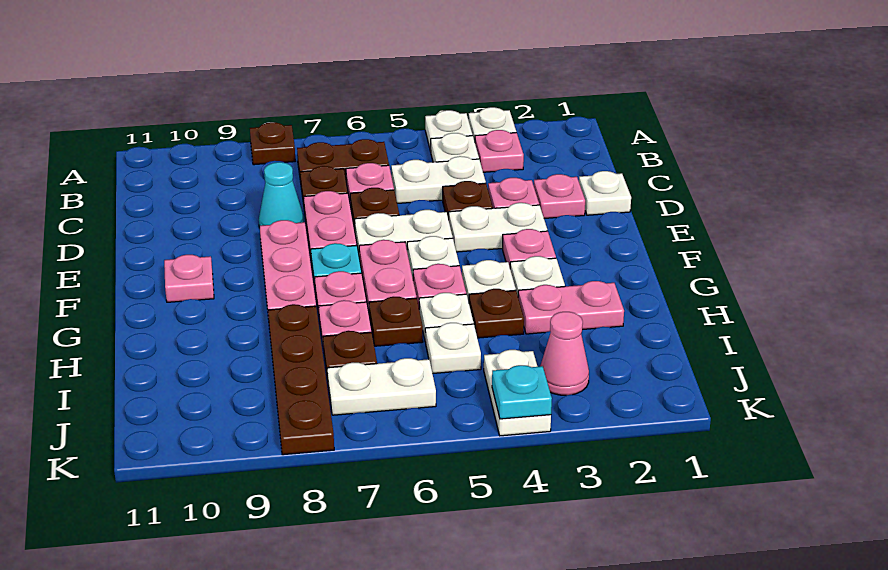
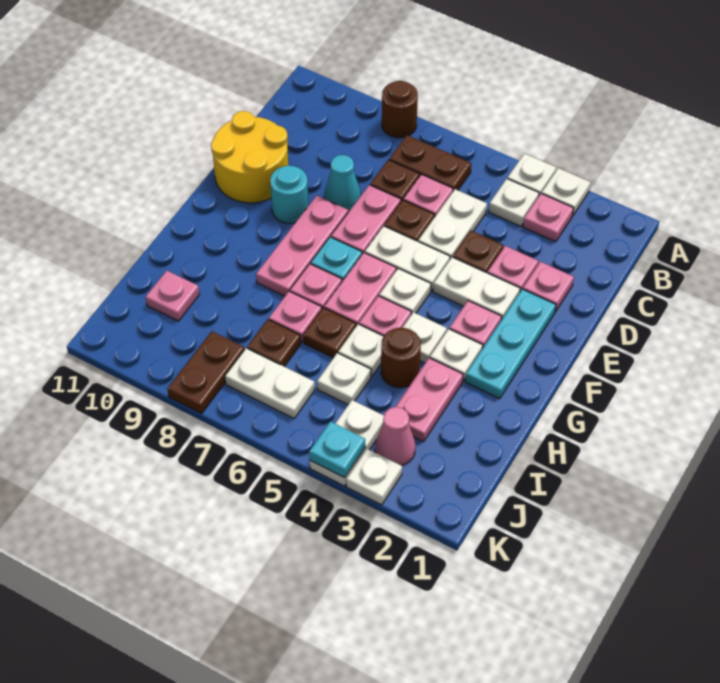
brown plate A8 level 1 -> brown round brick A8 level 1
white plate C4:C5 level 1 -> white plate C5:D5 level 1
white plate D1 level 1 -> white plate K3 level 1
none -> yellow round brick D10:E11 level 1
none -> cyan plate E2:G2 level 1
none -> cyan round brick E9 level 1
pink plate F10 level 1 -> pink plate I10 level 1
pink plate H2:H3 level 1 -> pink plate H3:I3 level 1
brown plate H4 level 1 -> brown round brick H4 level 1
brown plate H8:K8 level 1 -> brown plate J8:K8 level 1

